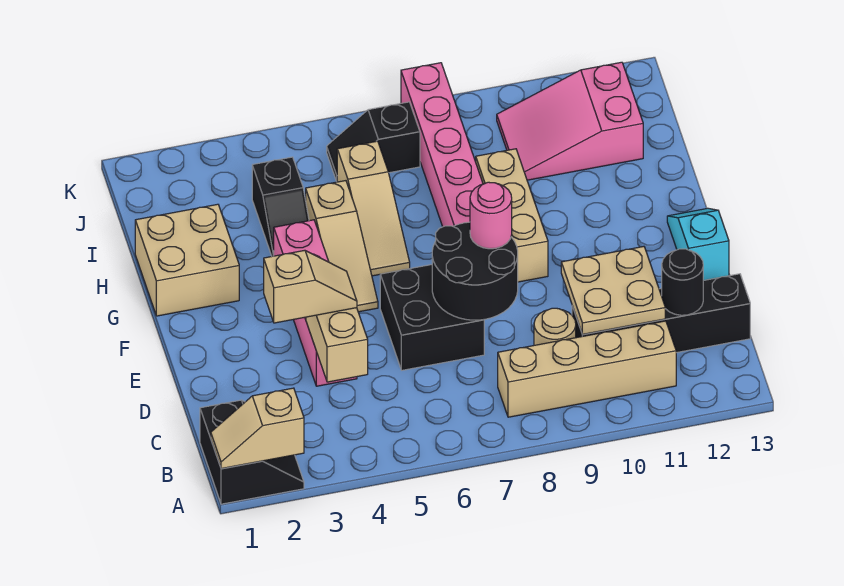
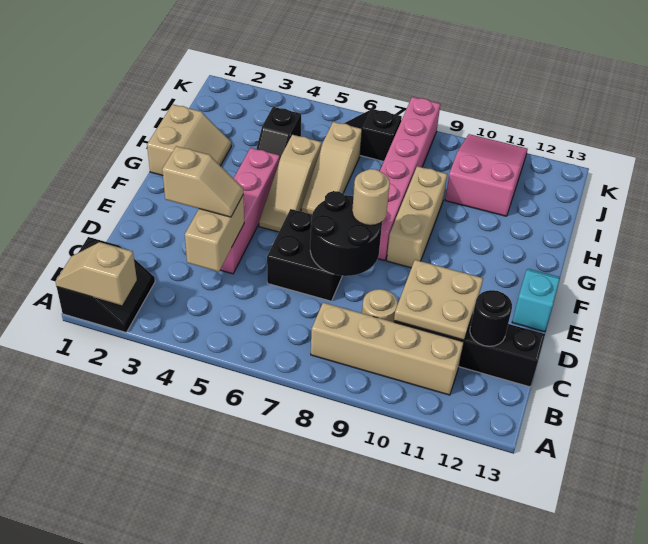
pink round brick E8 level 3 -> tan round brick E8 level 3
tan brick G1:H2 level 1 -> tan slope G1:H2 level 1 top 1
pink slope I10:J12 level 1 top 12 -> pink slope I10:K11 level 1 top I

